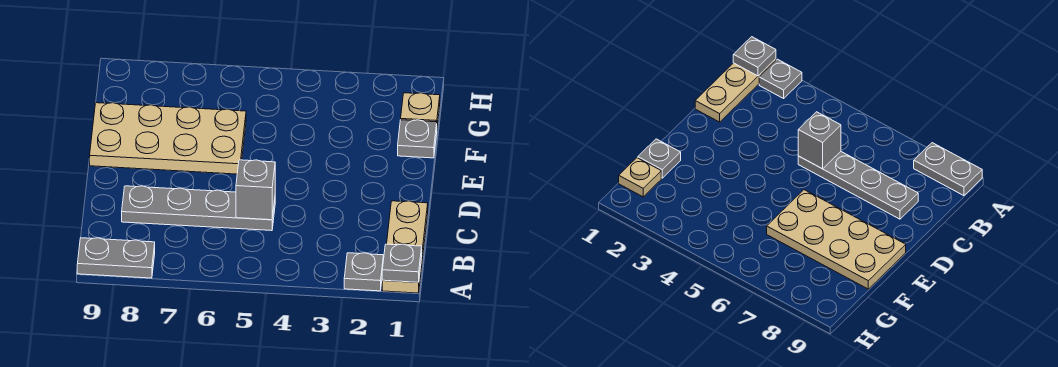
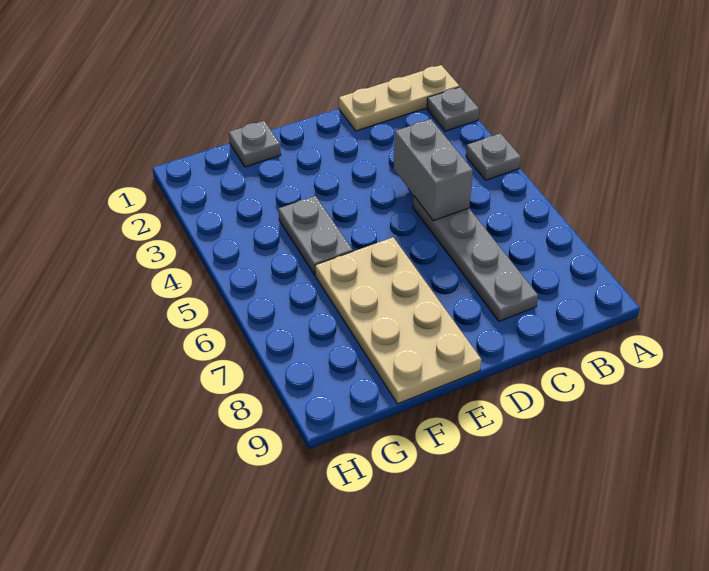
grey plate A1 level 2 -> grey plate A4 level 1
grey plate A8:A9 level 1 -> grey plate F4:F5 level 1
grey brick C5 level 2 -> grey brick C4:C5 level 2
tan plate G1 level 1 -> none

